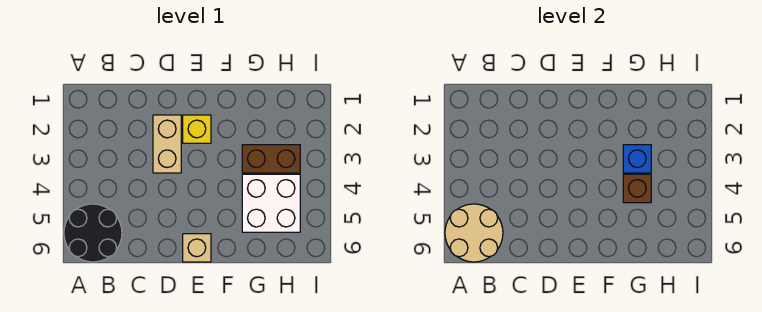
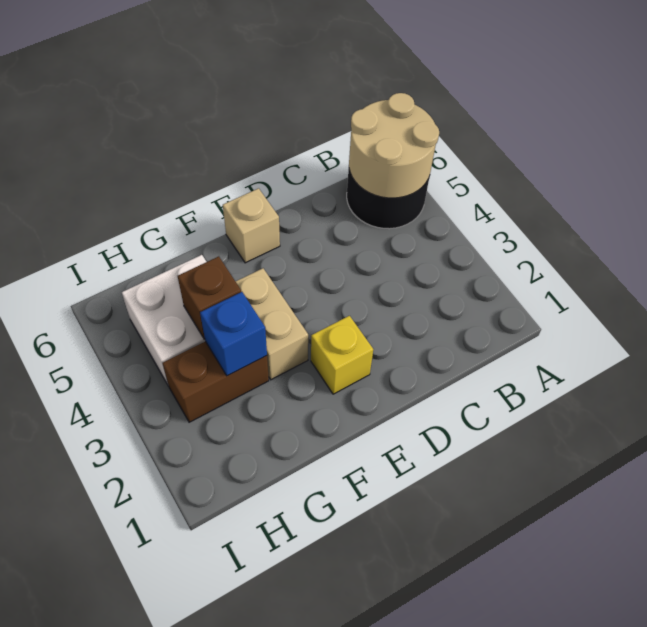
tan brick D2:D3 level 1 -> tan brick F3:F4 level 1

